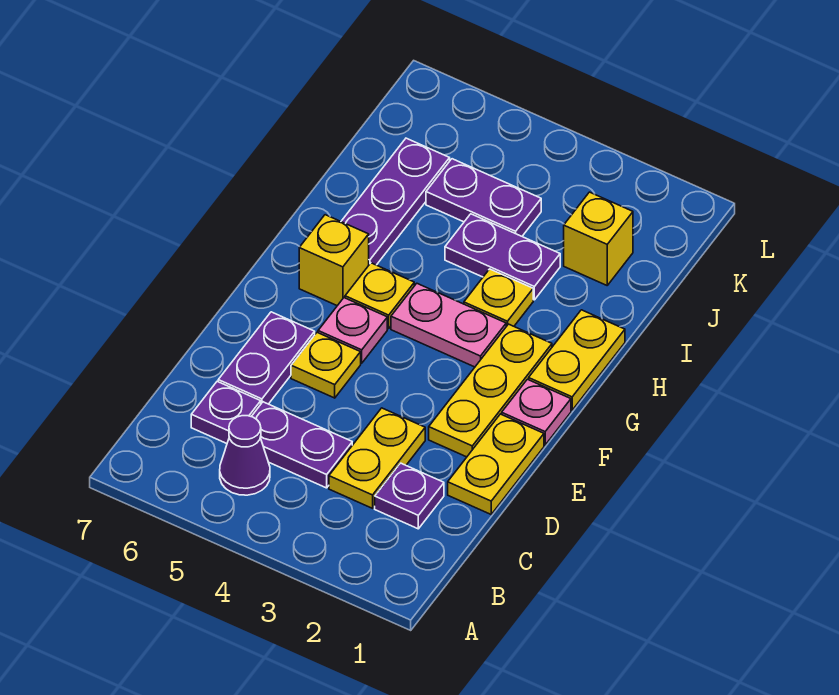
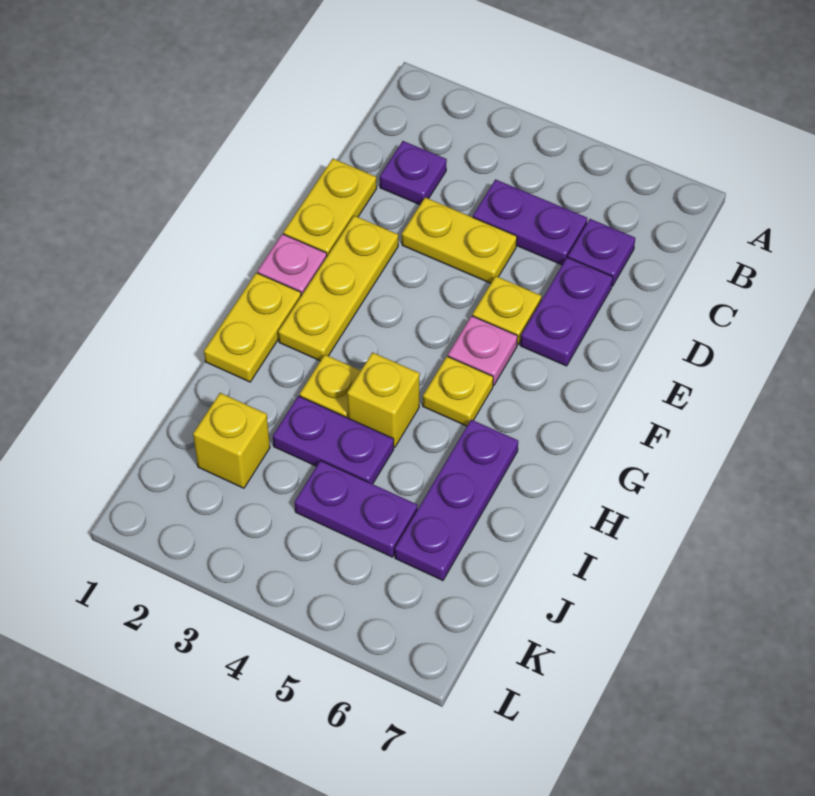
purple cone B5 level 1 -> none
yellow plate C3:D3 level 1 -> yellow plate D3:D4 level 1
pink plate G3:G4 level 1 -> none
yellow brick G6 level 1 -> yellow brick H4 level 1

